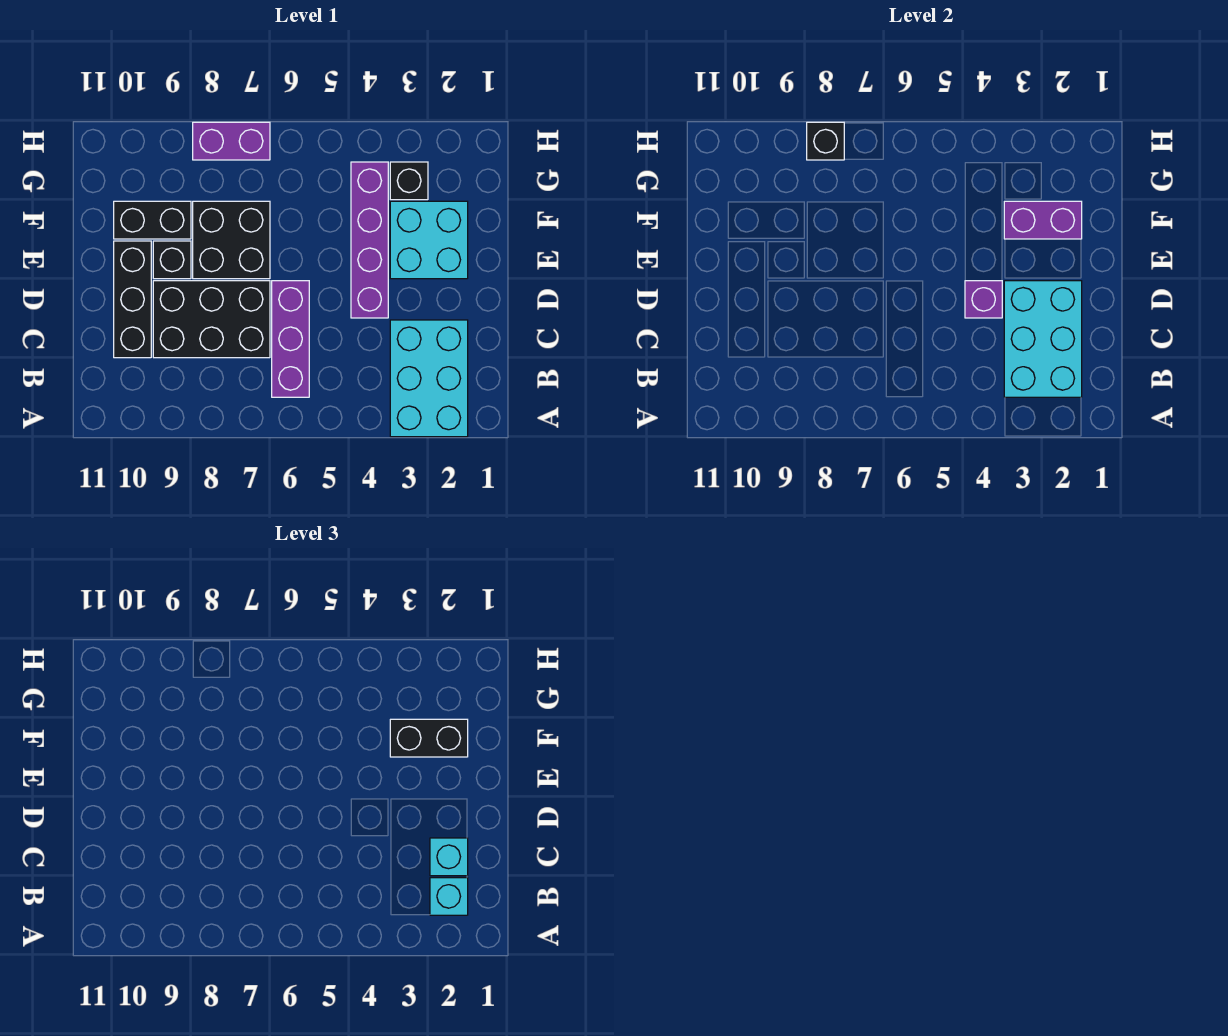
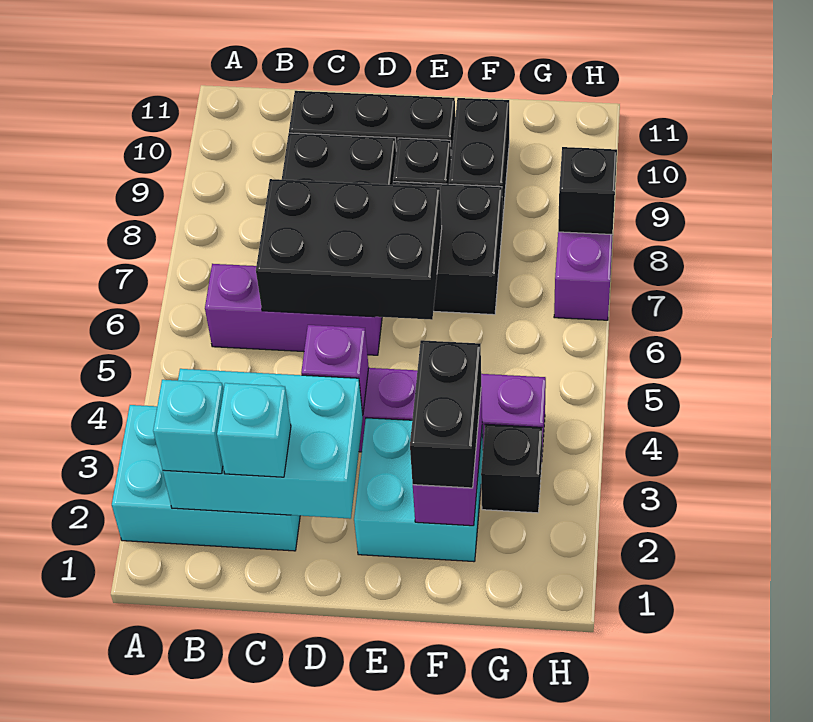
none -> black brick C6:E7 level 2

